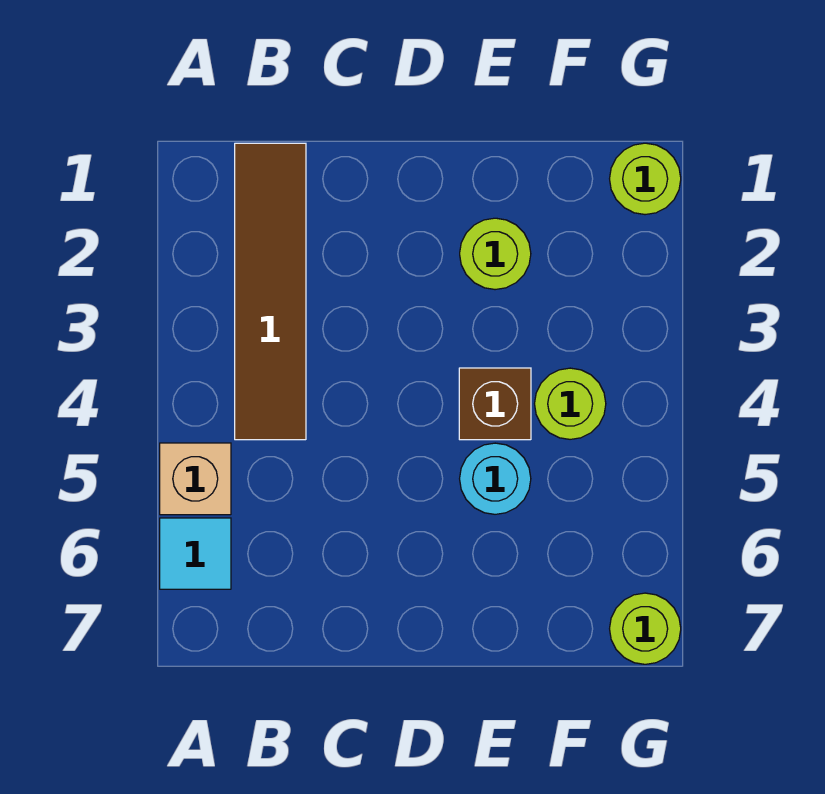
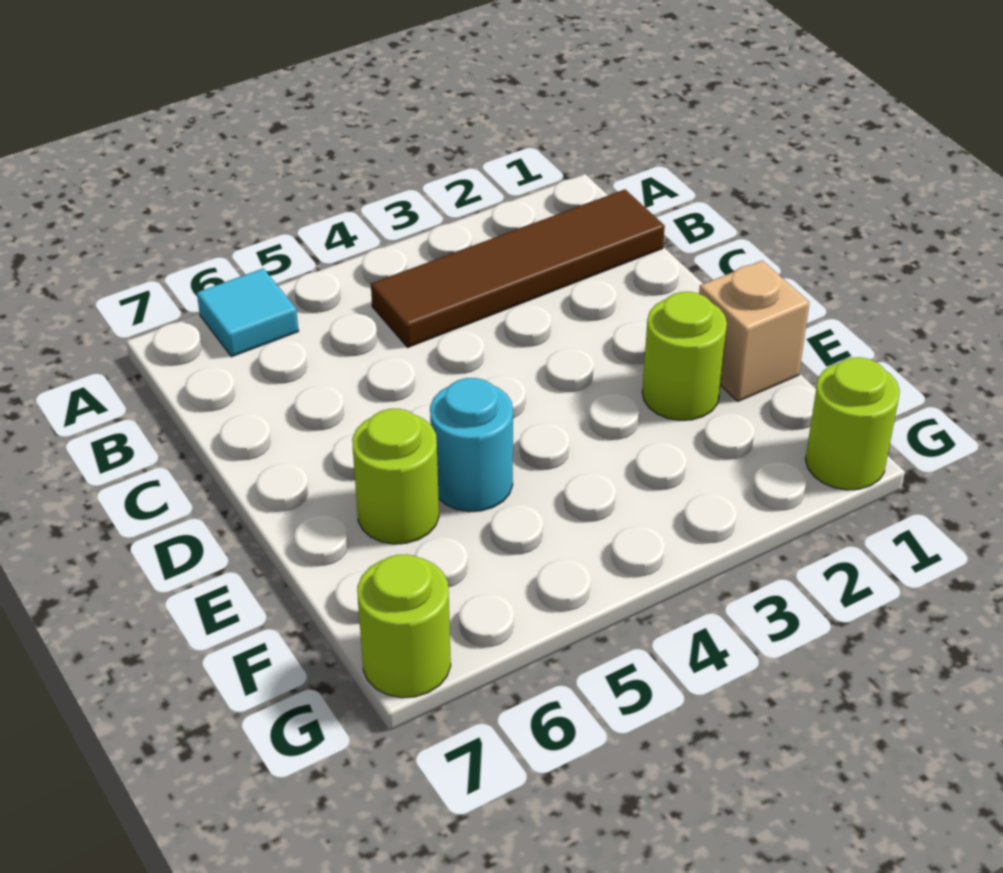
tan brick A5 level 1 -> tan brick E1 level 1
brown brick E4 level 1 -> none
lime round brick F4 level 1 -> lime round brick E6 level 1

